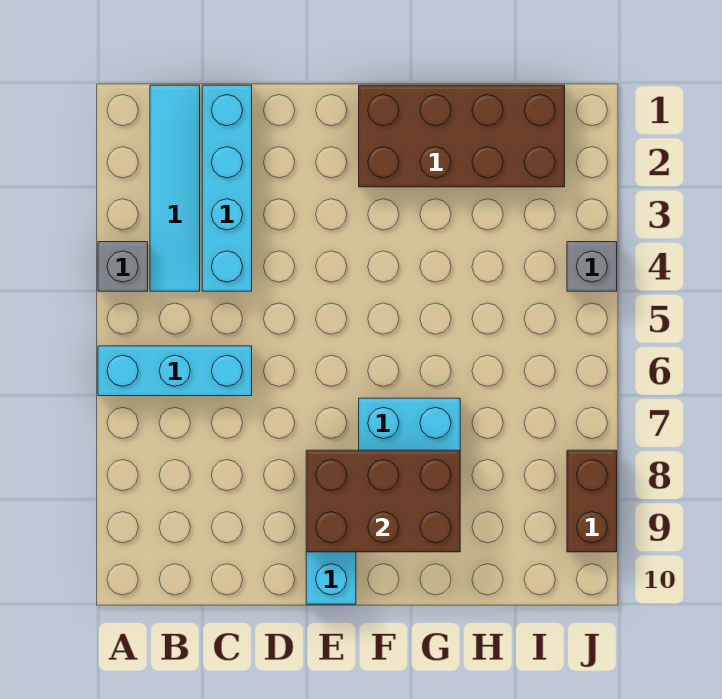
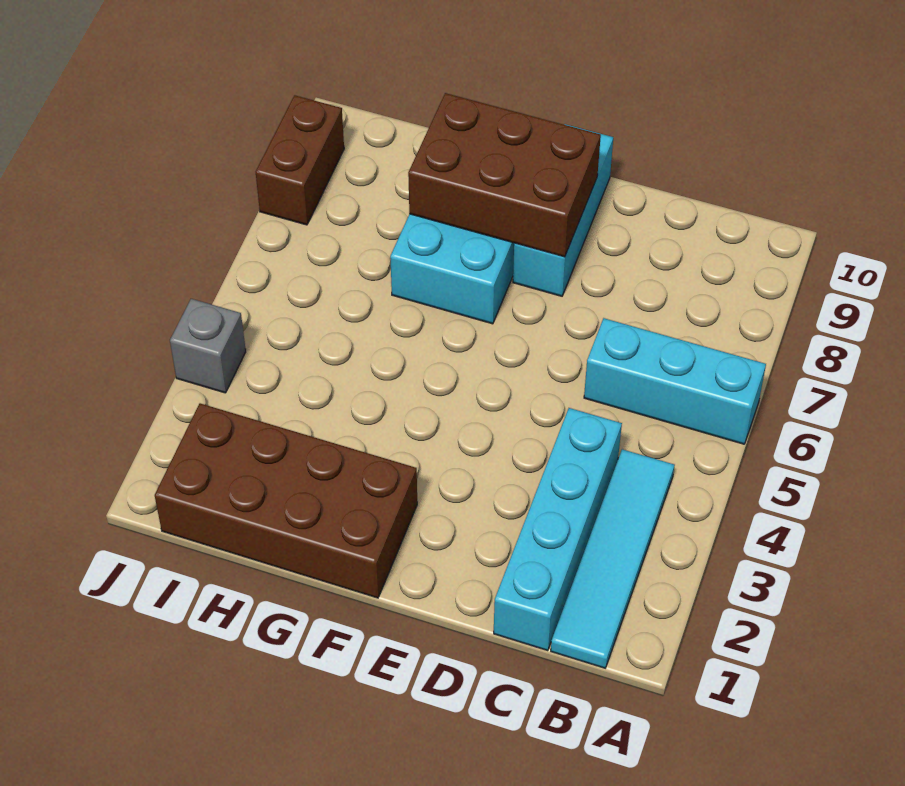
grey brick A4 level 1 -> none

